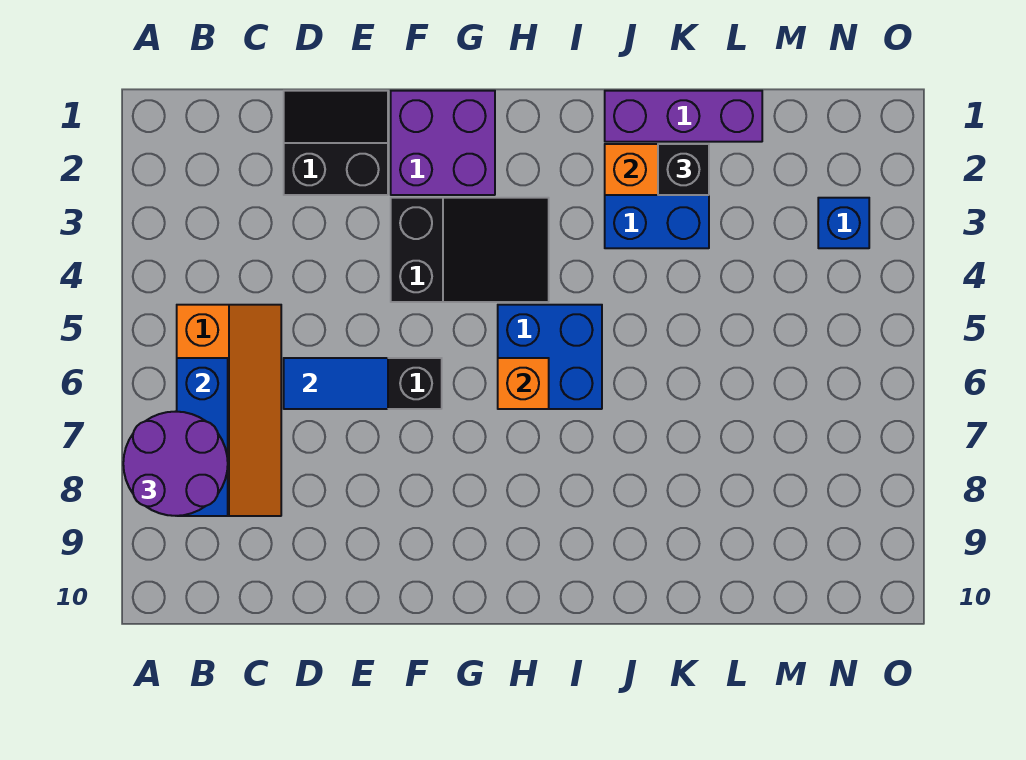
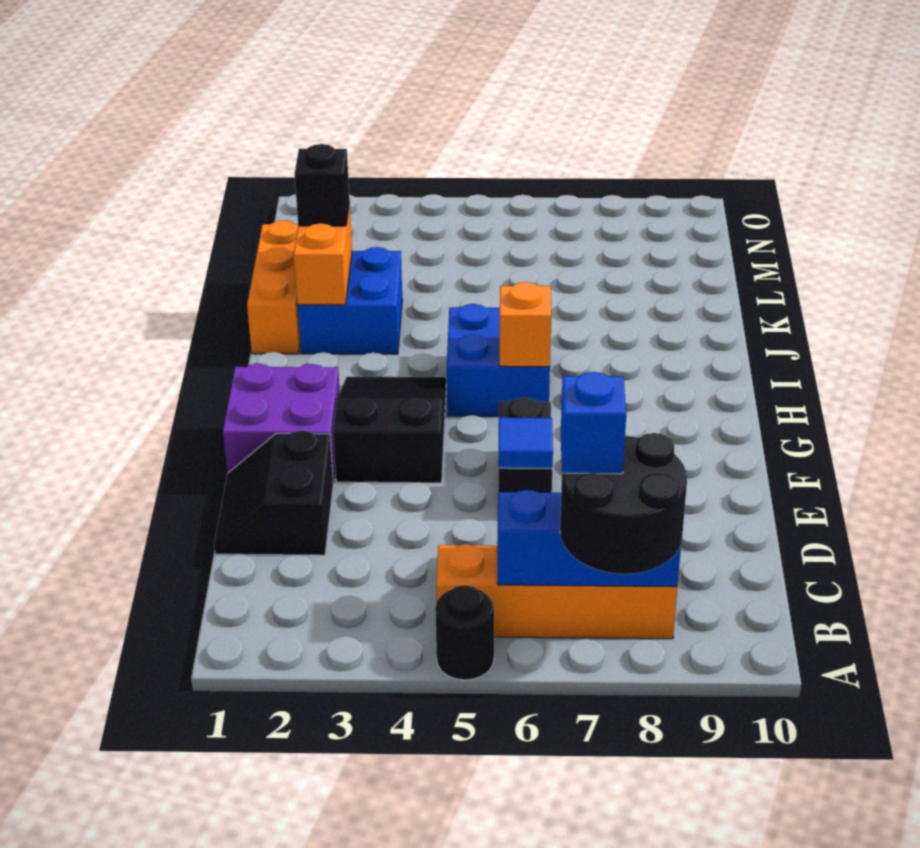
none -> black round brick A5 level 1
purple round brick A7:B8 level 3 -> black round brick A7:B8 level 3
blue tile D6:E6 level 2 -> blue tile E6 level 2
purple brick J1:L1 level 1 -> orange brick J1:L1 level 1
blue brick N3 level 1 -> blue brick B7 level 4

